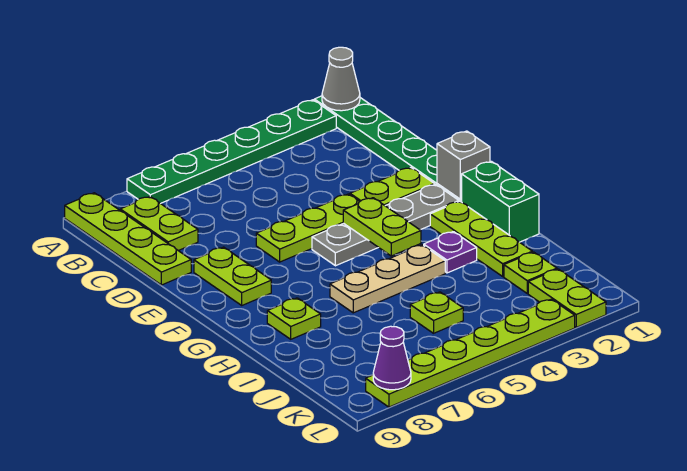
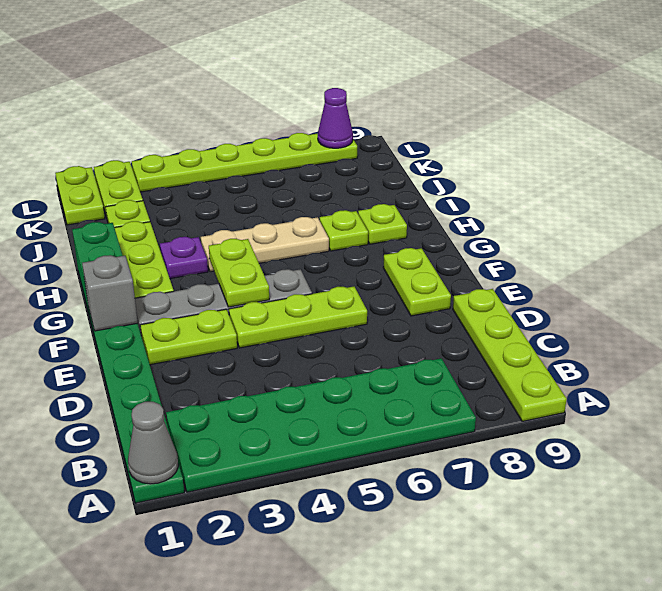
green plate A2:A7 level 1 -> green plate A2:B7 level 1
lime plate B8:C8 level 1 -> lime plate K1:L1 level 1
lime plate J5 level 1 -> lime plate H7 level 1

